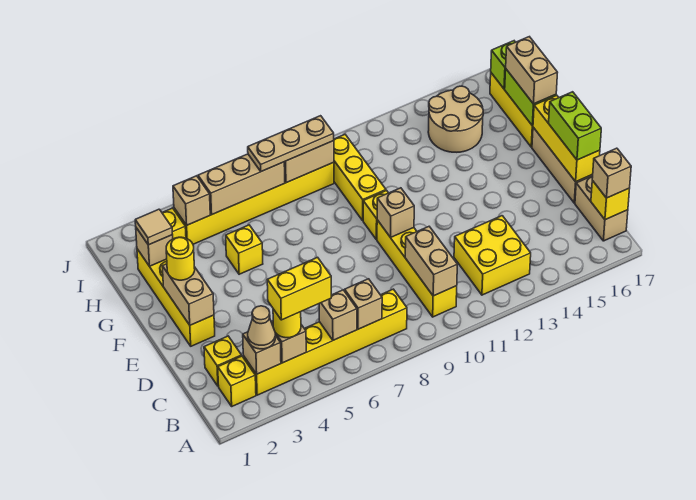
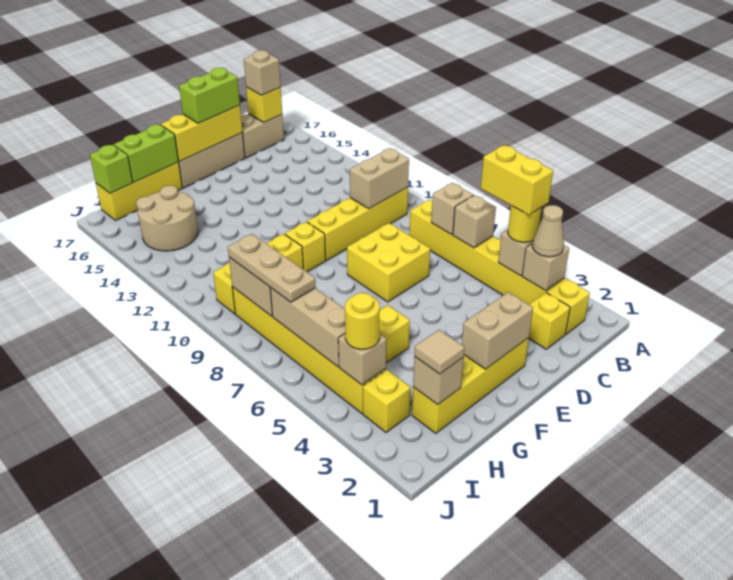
yellow brick B12:C13 level 1 -> yellow brick D7:E8 level 1
tan brick E10 level 2 -> none
yellow round brick F2 level 3 -> yellow round brick I4 level 3
tan brick G17:H17 level 3 -> none

